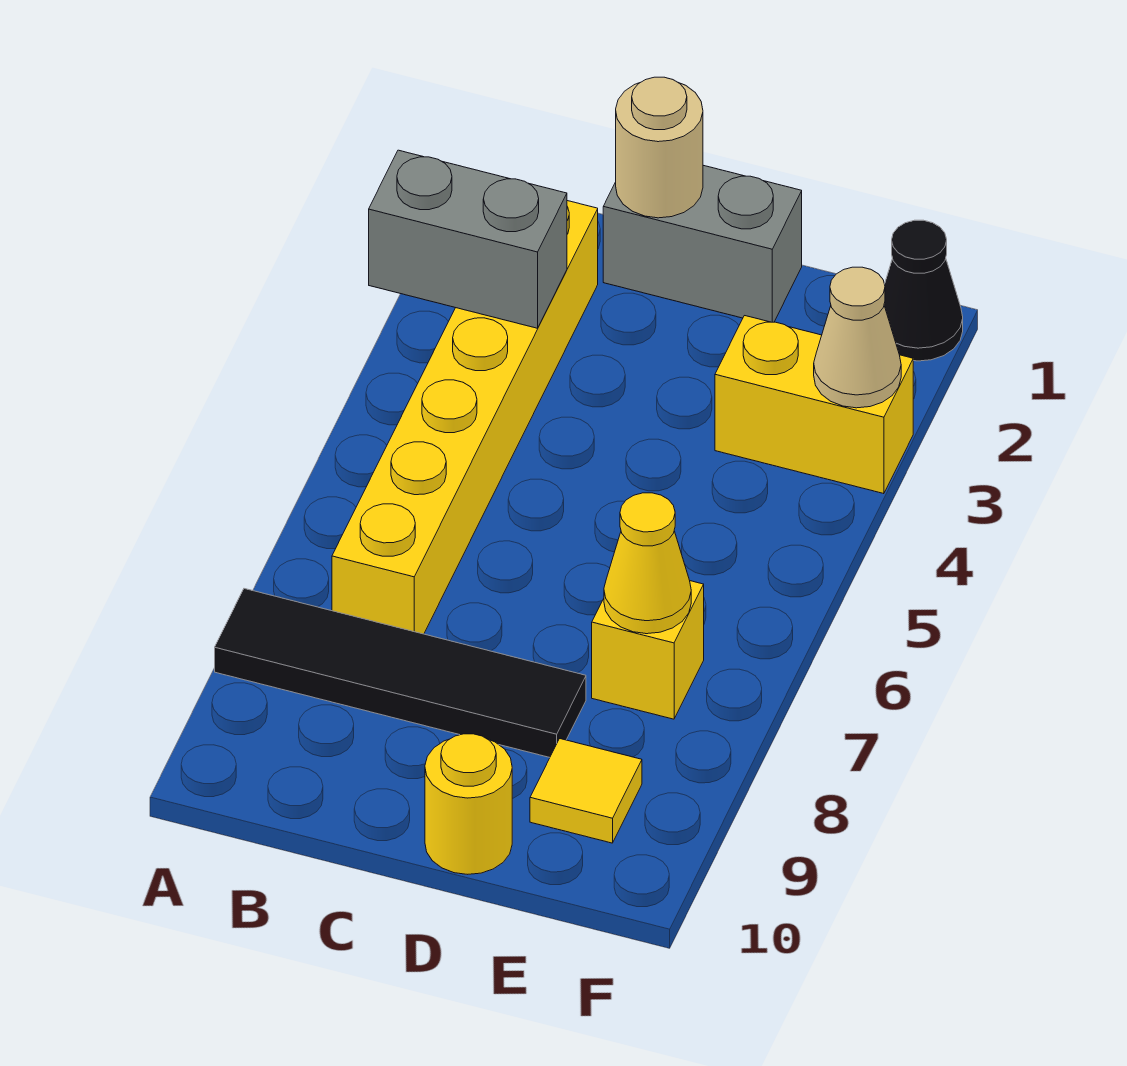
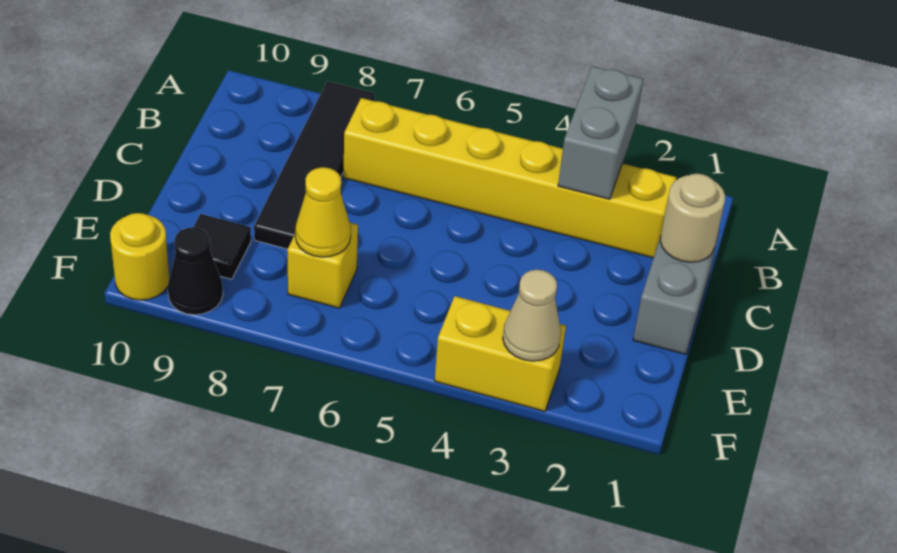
yellow round brick D10 level 1 -> yellow round brick F10 level 1
yellow brick E3:F3 level 1 -> yellow brick F3:F4 level 1
yellow tile E9 level 1 -> black tile E9 level 1
black cone F1 level 1 -> black cone F9 level 1

